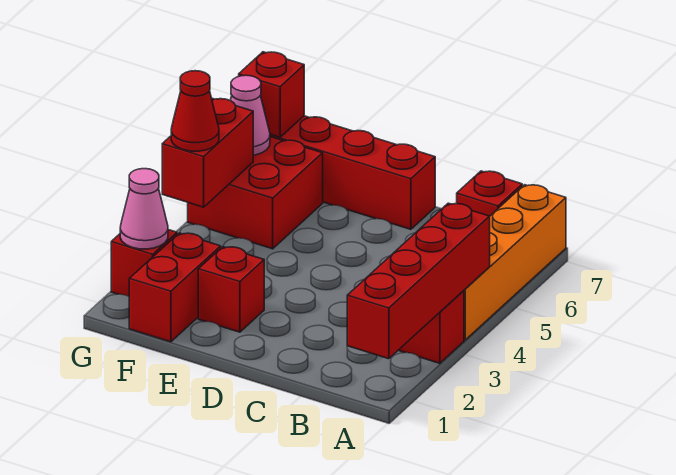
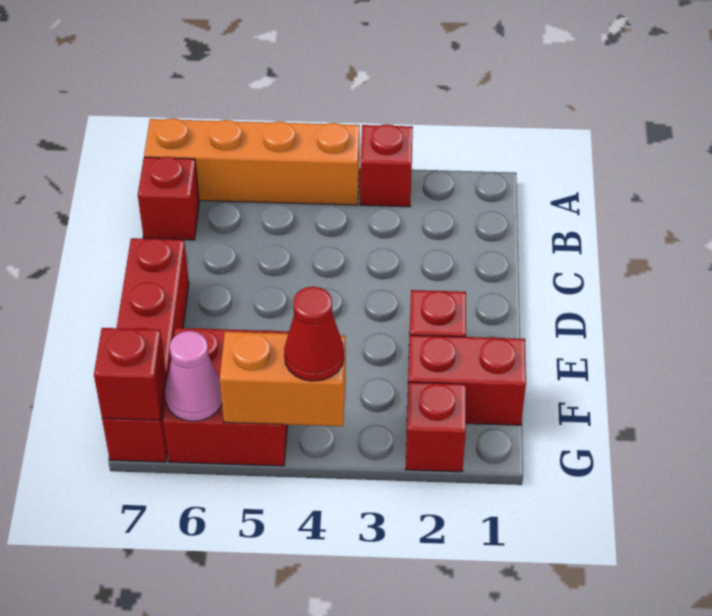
red brick A1:A4 level 2 -> none
pink cone G2 level 2 -> none
red brick G4:G5 level 2 -> orange brick G4:G5 level 2

